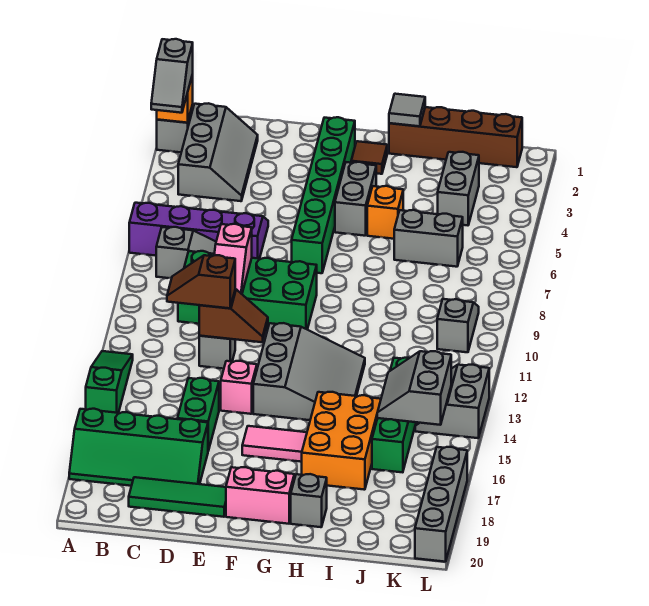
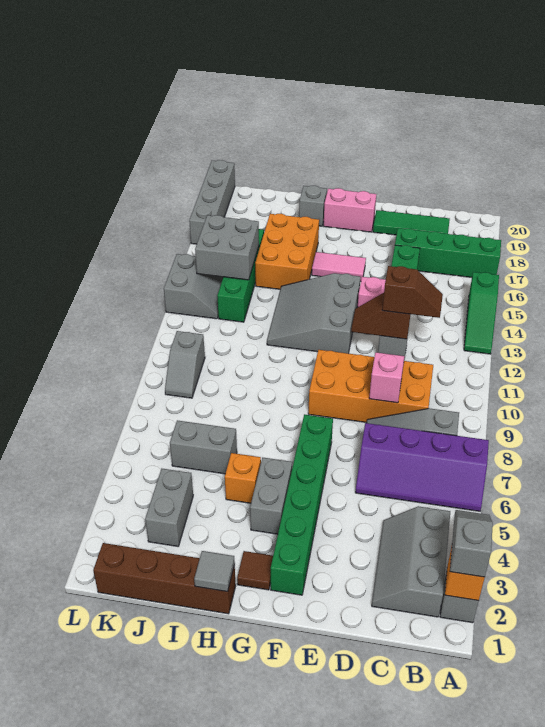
green brick C9:F10 level 1 -> orange brick C9:F10 level 1
grey slope J14:K15 level 2 top K -> grey brick J14:K15 level 2

